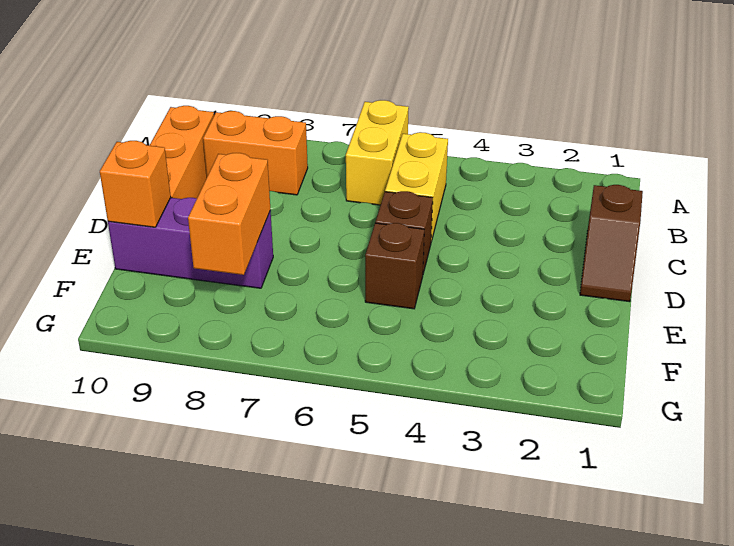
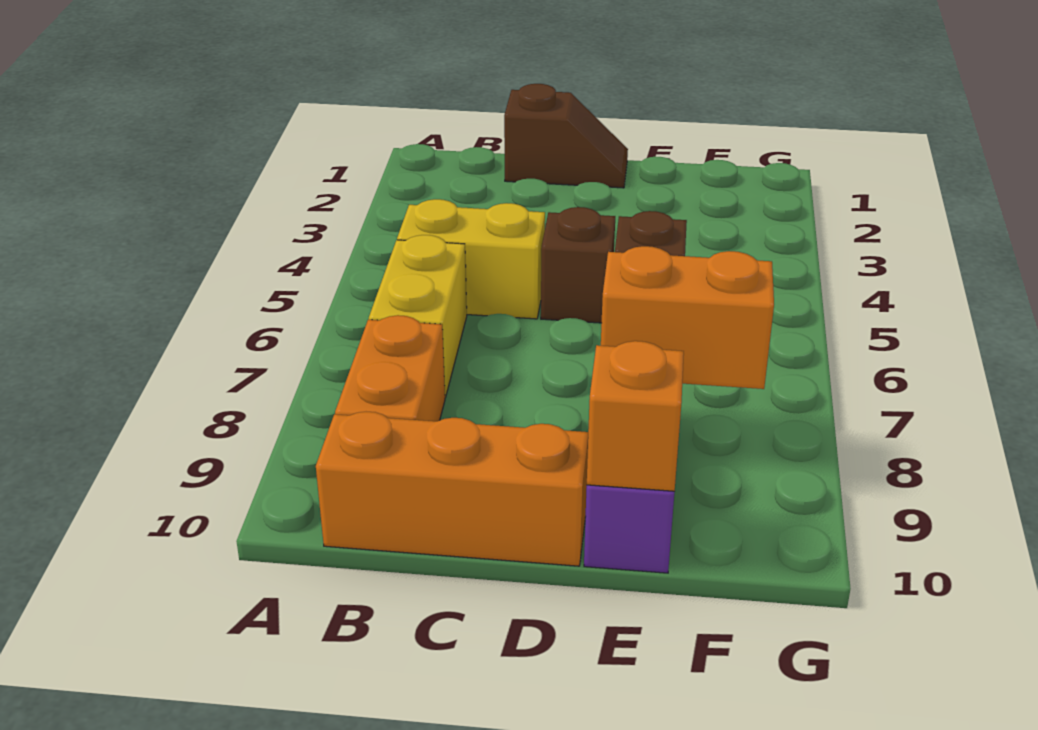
yellow brick A6:B6 level 1 -> yellow brick B6:B7 level 1

